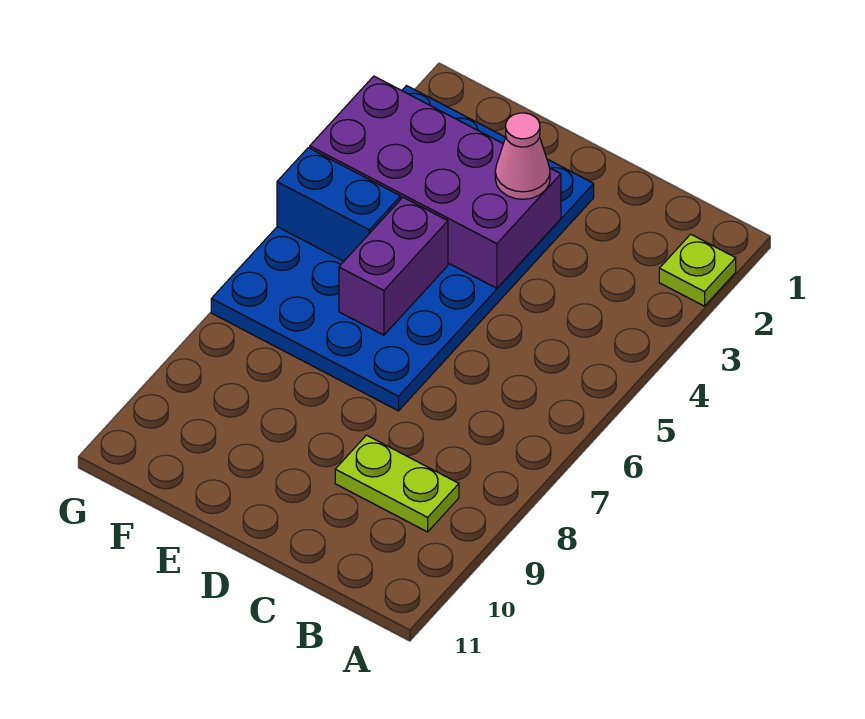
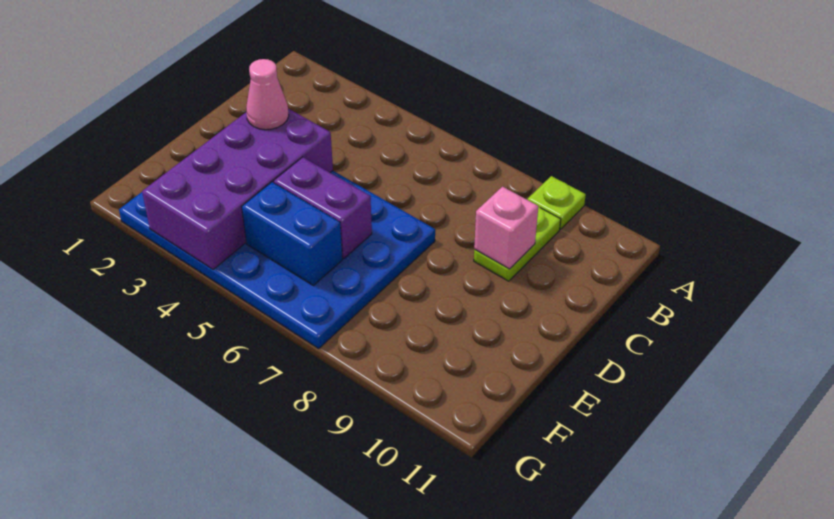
lime plate A2 level 1 -> lime plate A9 level 1
none -> pink brick C9 level 2
blue brick F5:G5 level 2 -> blue brick F5:F6 level 2

